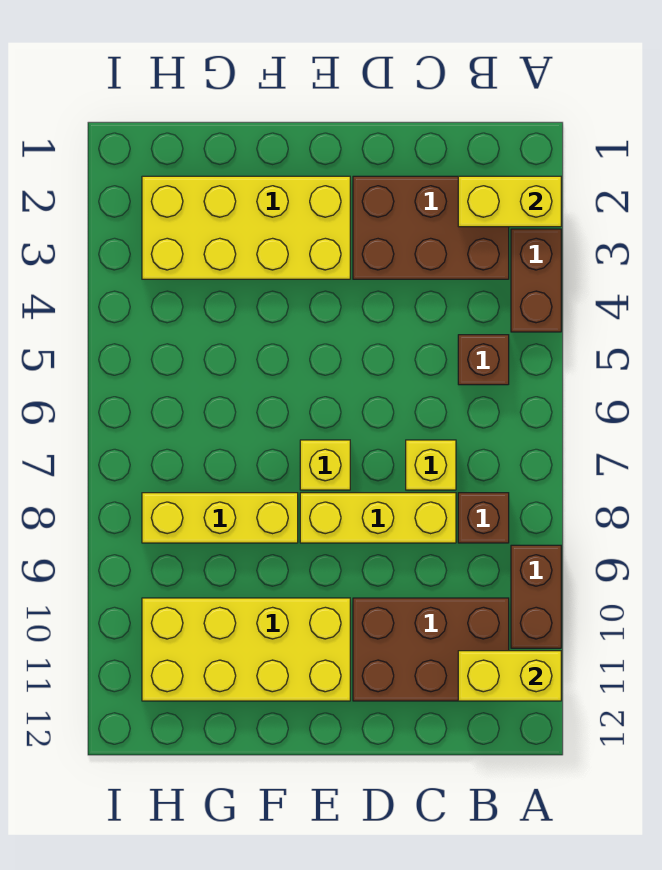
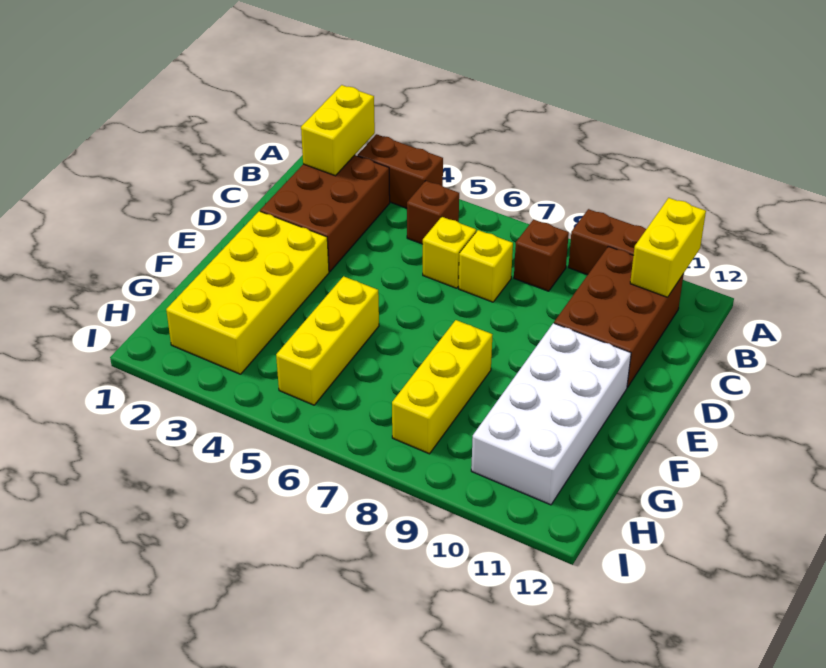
yellow brick C8:E8 level 1 -> yellow brick F5:H5 level 1
yellow brick E7 level 1 -> yellow brick C6 level 1
yellow brick E10:H11 level 1 -> white brick E10:H11 level 1

